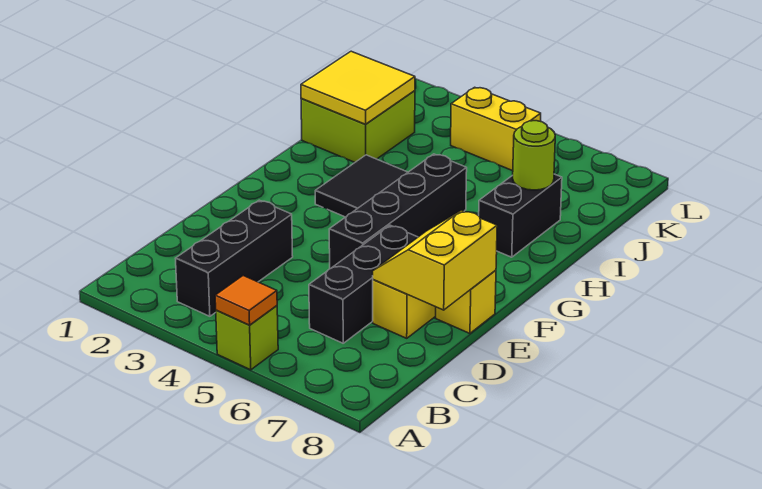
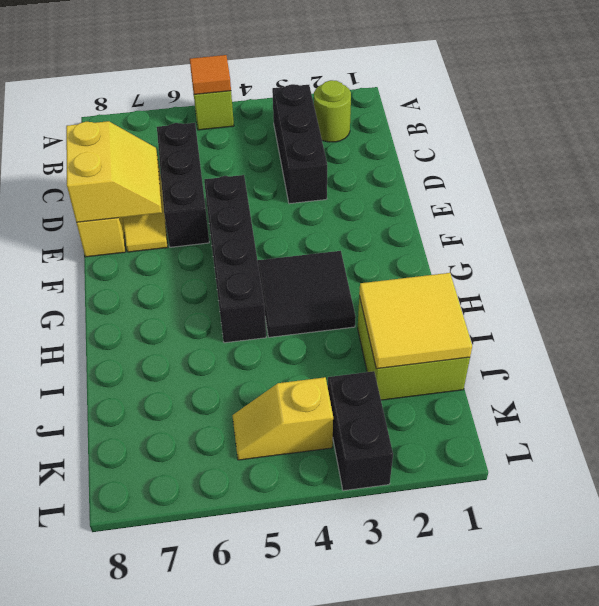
black brick H7:I7 level 1 -> black brick K3:L3 level 1
lime round brick I7 level 2 -> lime round brick B2 level 1
yellow brick K4:K5 level 1 -> yellow slope K4:K5 level 1 top 4

